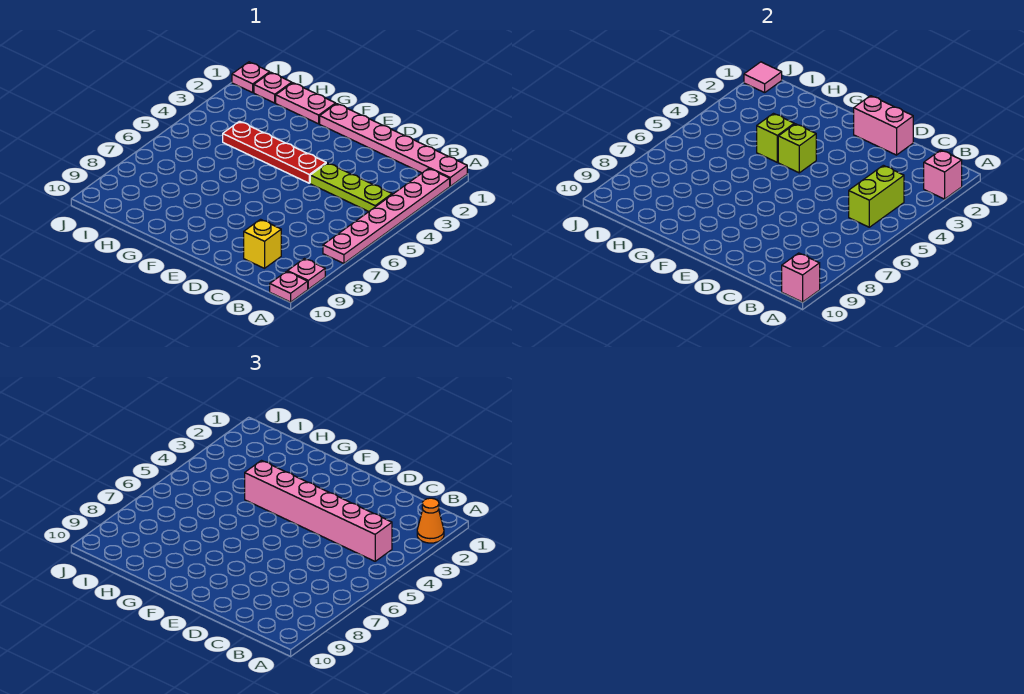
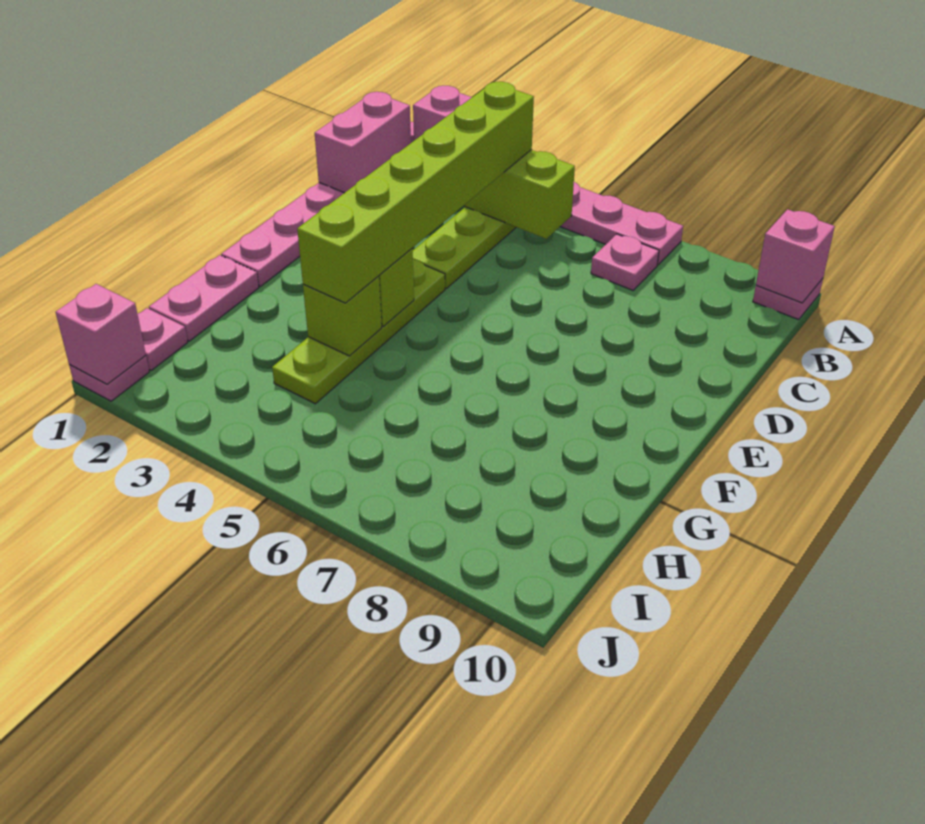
orange cone A2 level 3 -> none
pink plate A9 level 1 -> pink plate B7 level 1
pink brick B4:G4 level 3 -> lime brick B4:G4 level 3
yellow brick C9 level 1 -> none
pink brick D1:E1 level 2 -> pink brick B1:C1 level 2
red plate E4:H4 level 1 -> lime plate E4:H4 level 1
pink tile J1 level 2 -> pink brick J1 level 2

